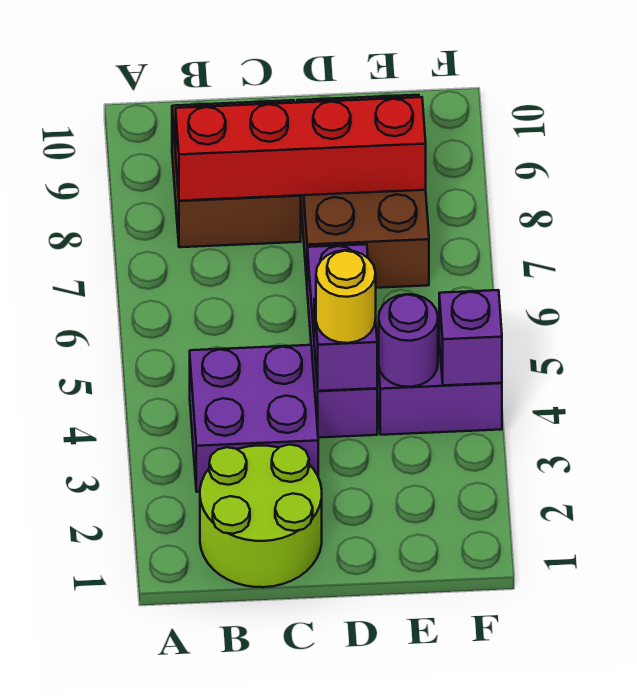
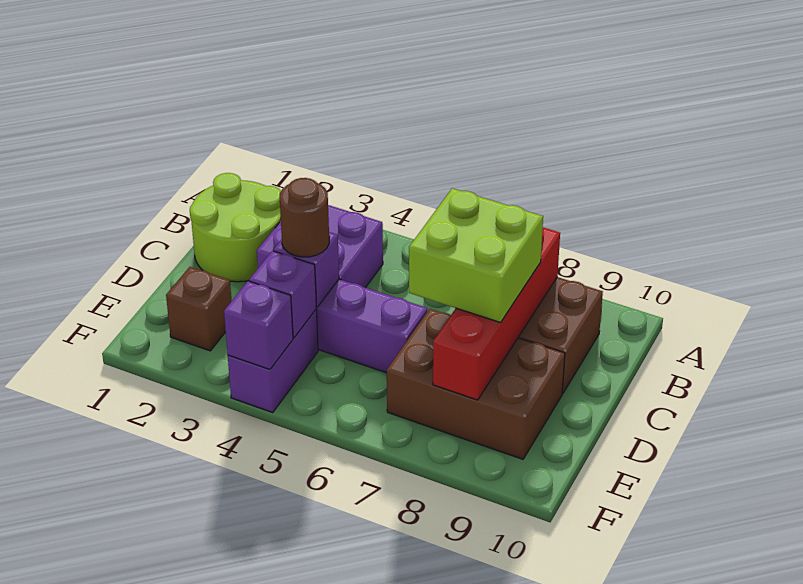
none -> lime brick C7:D8 level 3
yellow round brick D4 level 3 -> brown round brick D4 level 3
none -> brown brick E2 level 1
purple round brick E4 level 2 -> purple brick E4 level 2

